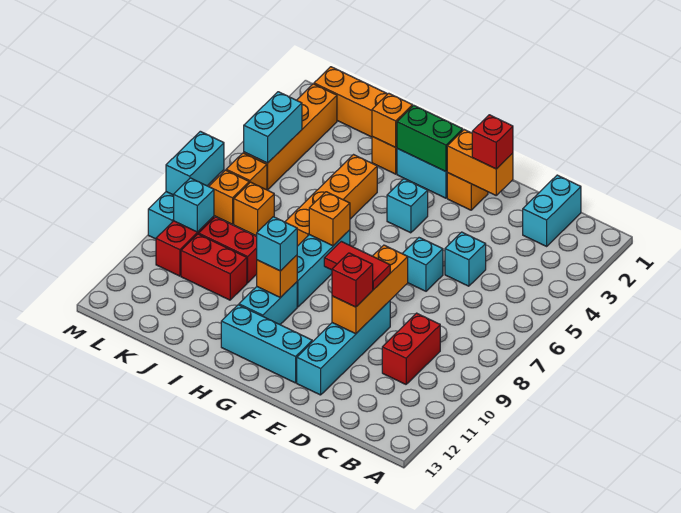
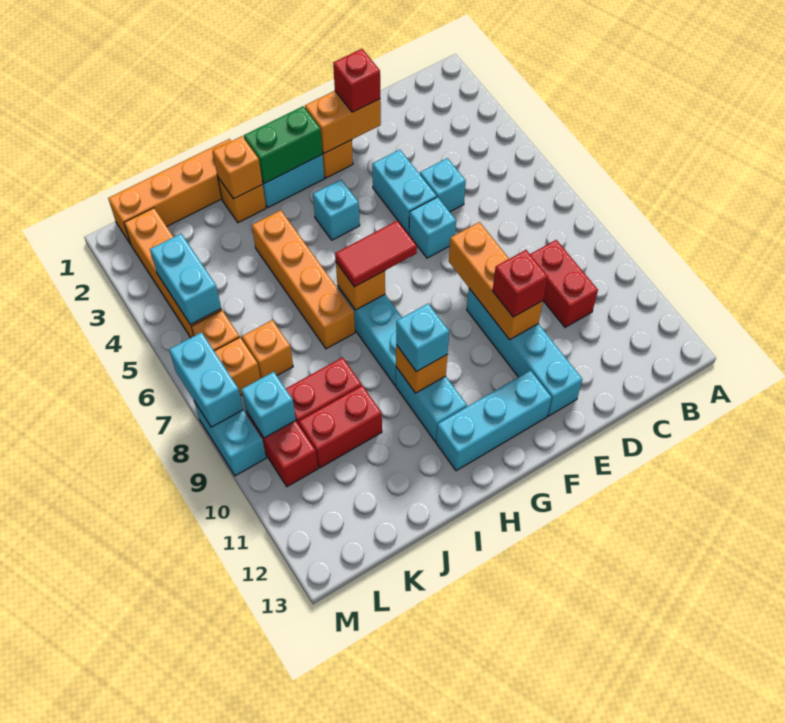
cyan brick C1:C2 level 1 -> cyan brick E4:E5 level 1
red tile E9:F9 level 3 -> red tile G7:H7 level 3

